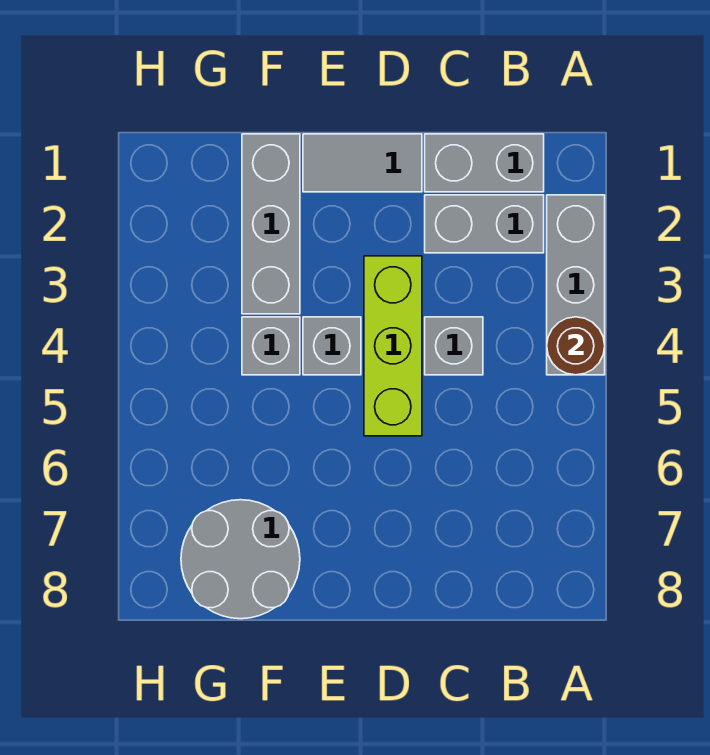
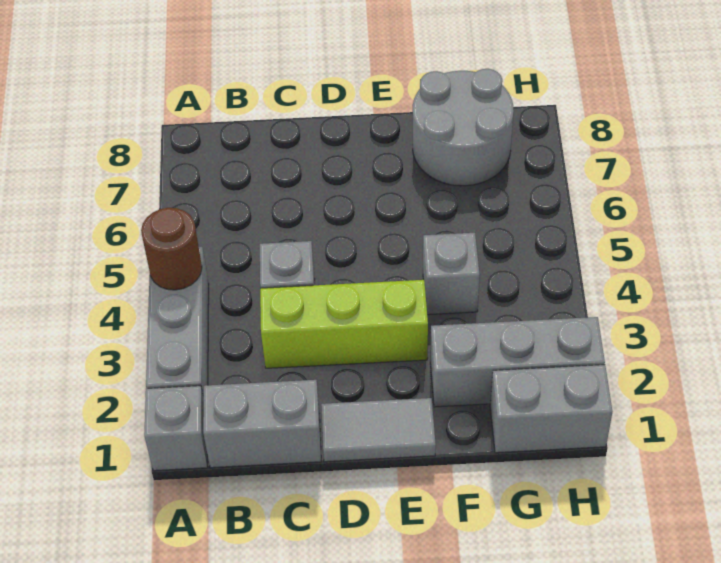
grey brick B2:C2 level 1 -> grey brick G1:H1 level 1
lime brick D3:D5 level 1 -> lime brick C3:E3 level 1
grey brick E4 level 1 -> grey brick A1 level 1
grey brick F1:F3 level 1 -> grey brick F2:H2 level 1

